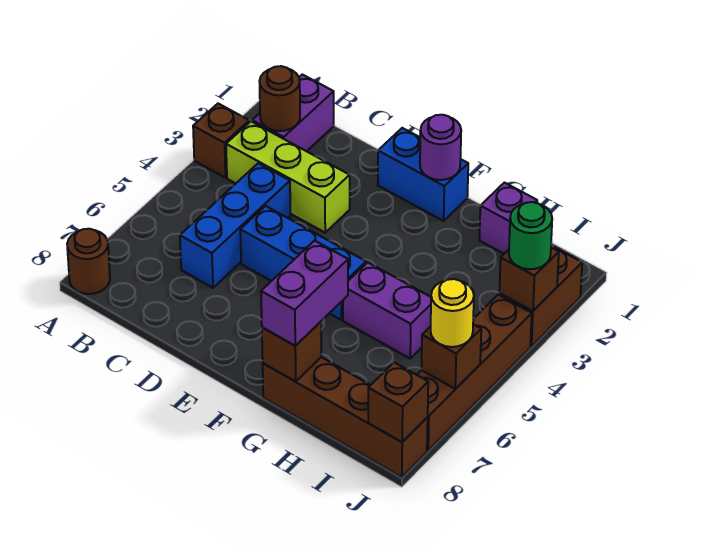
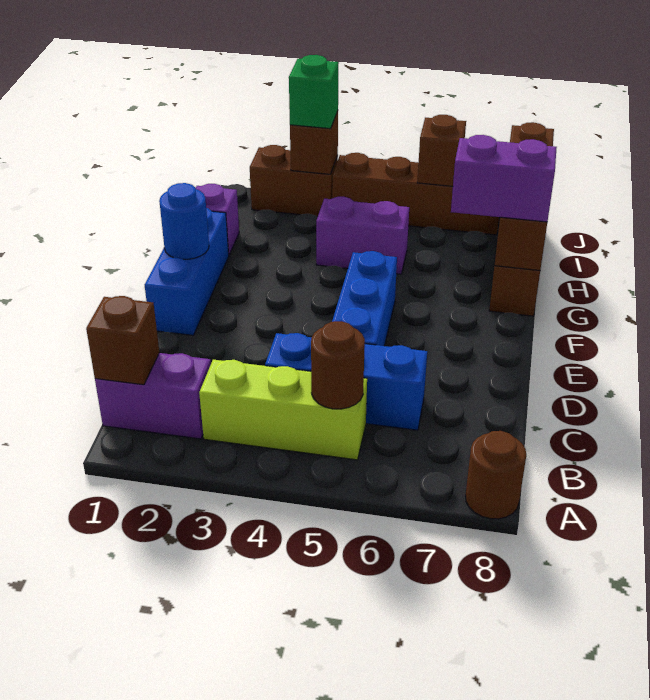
brown brick A3 level 1 -> brown brick B1 level 2
brown round brick B2 level 2 -> brown round brick B5 level 2
lime brick B3:D3 level 1 -> lime brick B3:B5 level 1
blue brick E1:F1 level 1 -> blue brick E1:G1 level 1
purple round brick F1 level 2 -> blue round brick F1 level 2
purple brick G5:H5 level 1 -> purple brick H4:H5 level 1
green round brick J3 level 3 -> green brick J3 level 3
yellow round brick J6 level 3 -> none

